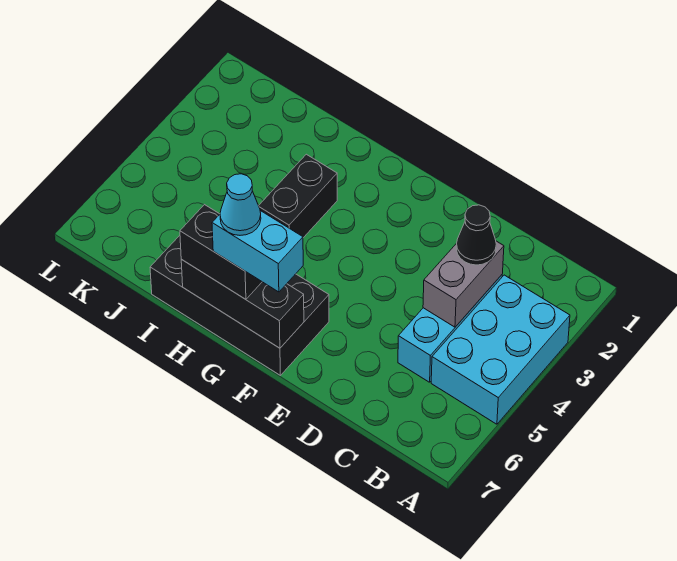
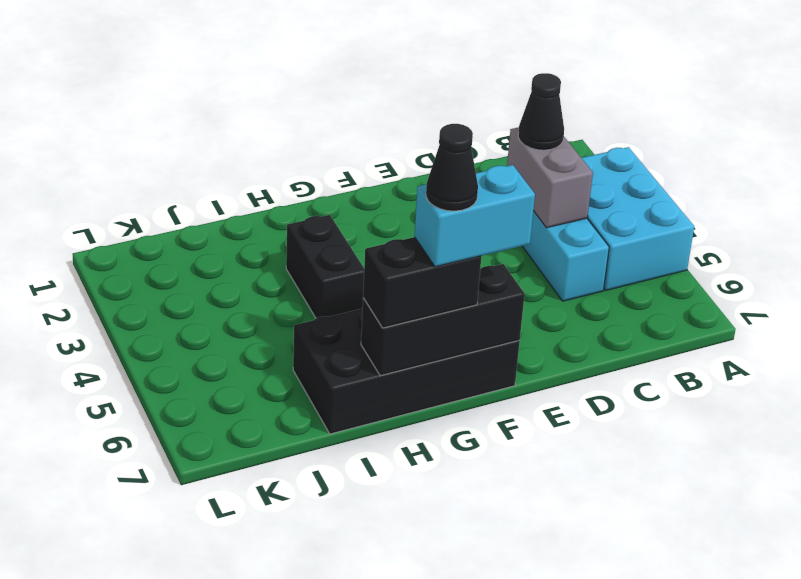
cyan cone G7 level 5 -> black cone G7 level 5

